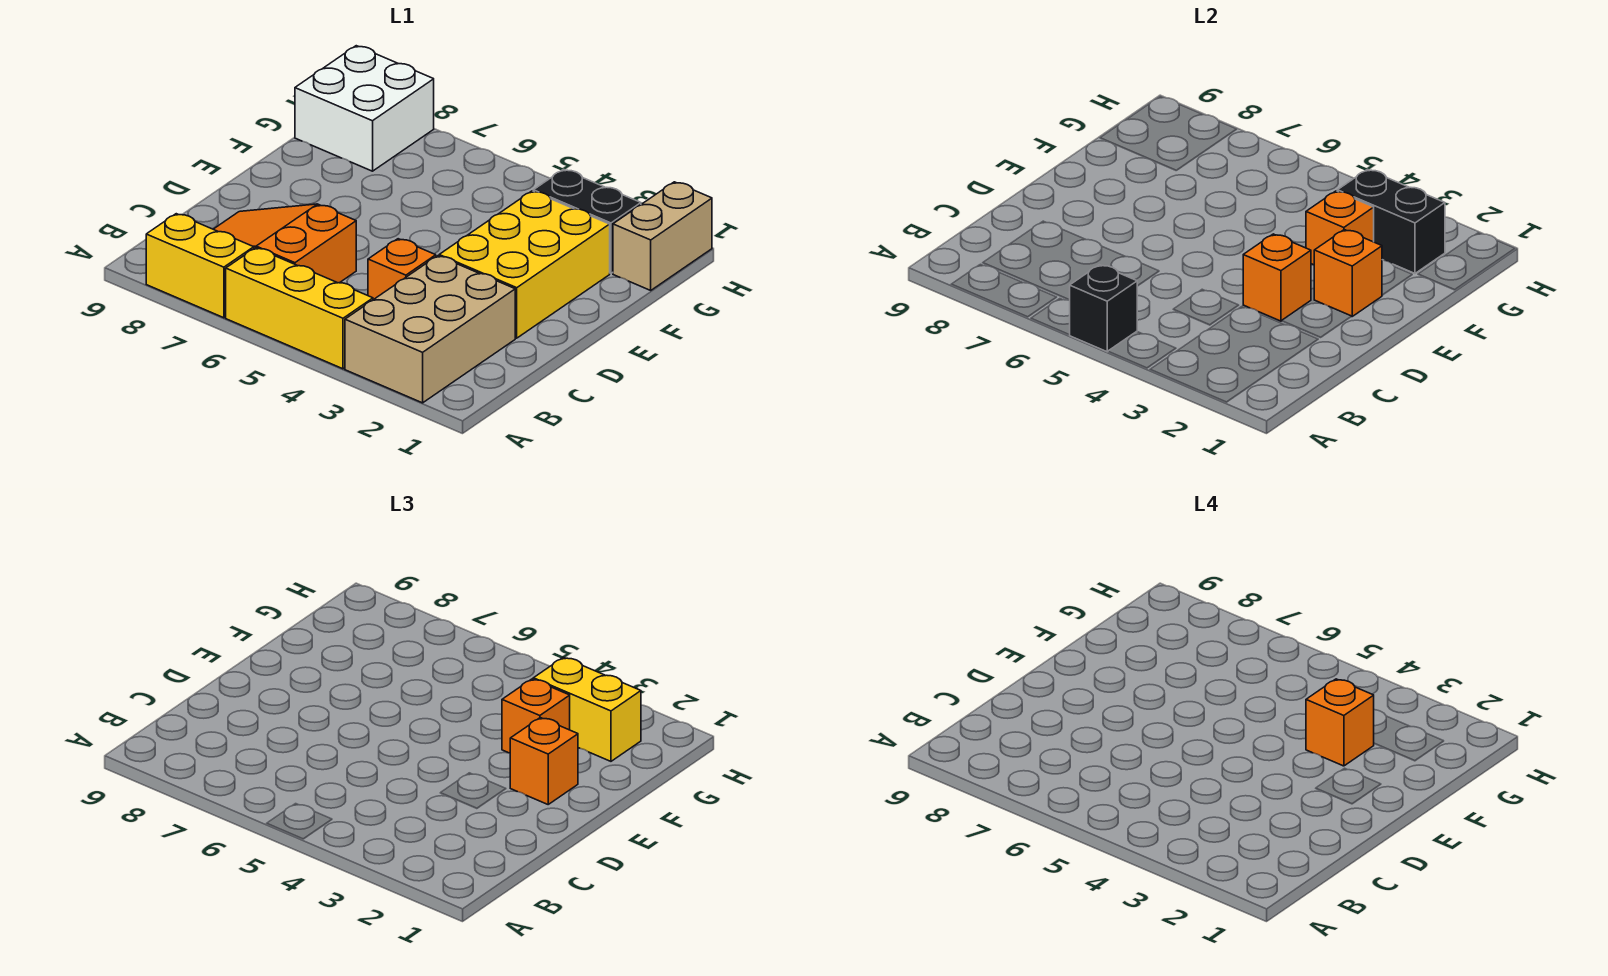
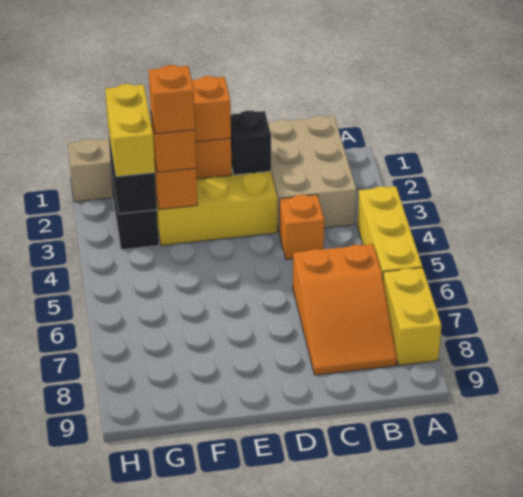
tan brick A2:C3 level 1 -> tan brick B1:C3 level 1
black brick A5 level 2 -> black brick D2 level 2
orange brick D3 level 2 -> none
white brick G8:H9 level 1 -> none

